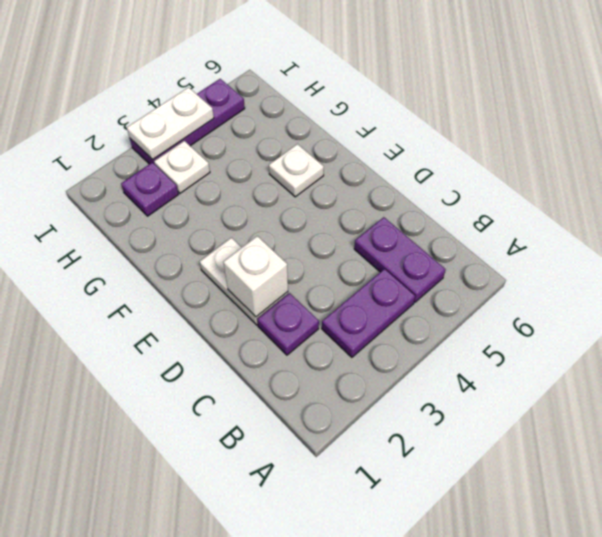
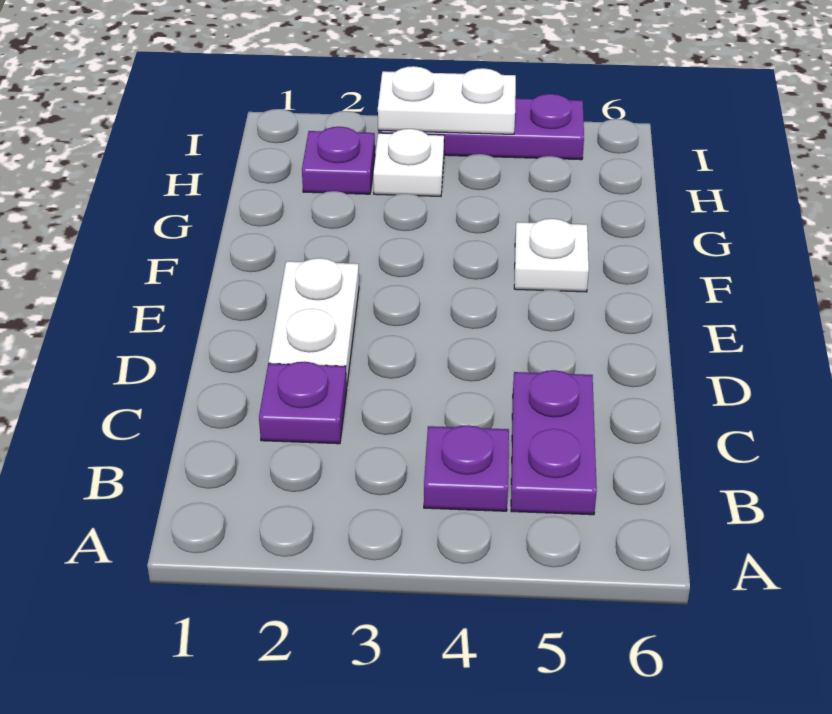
purple plate B3:B4 level 1 -> purple plate B4 level 1
white brick D2 level 2 -> none

